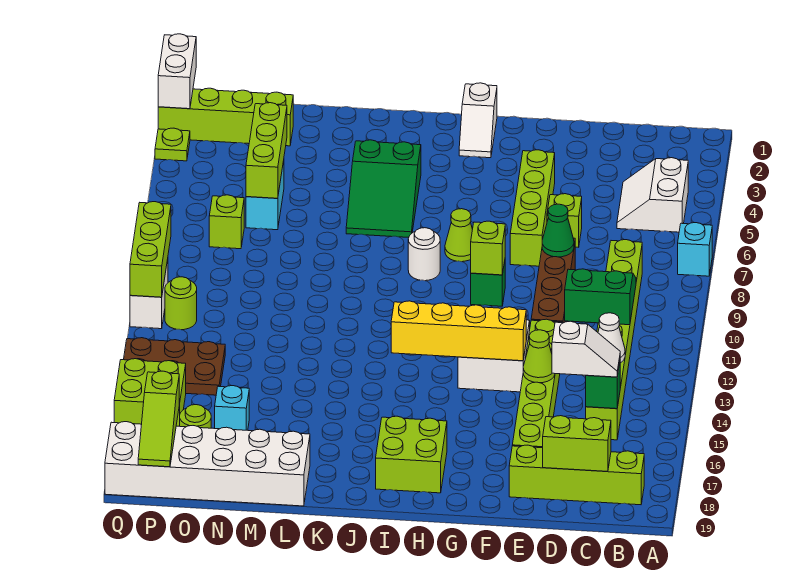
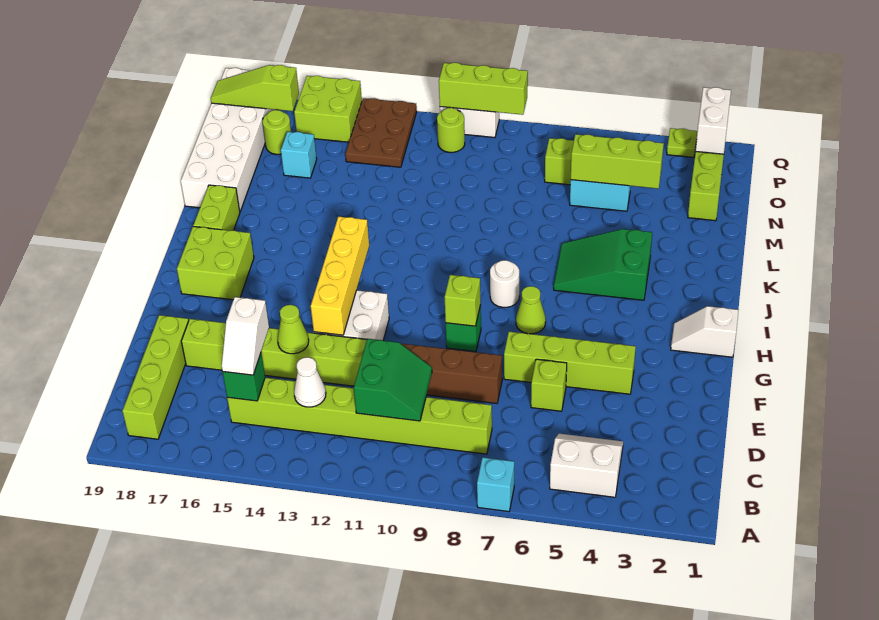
lime brick C18:D18 level 2 -> lime brick J18:K18 level 1
green cone E8 level 2 -> none
white brick Q1:Q2 level 2 -> white brick P2:Q2 level 2

